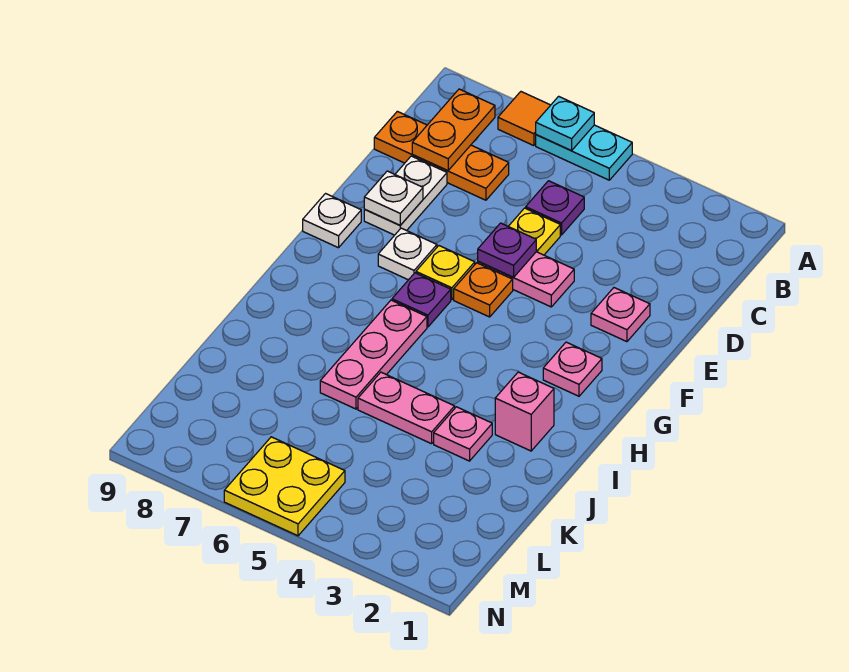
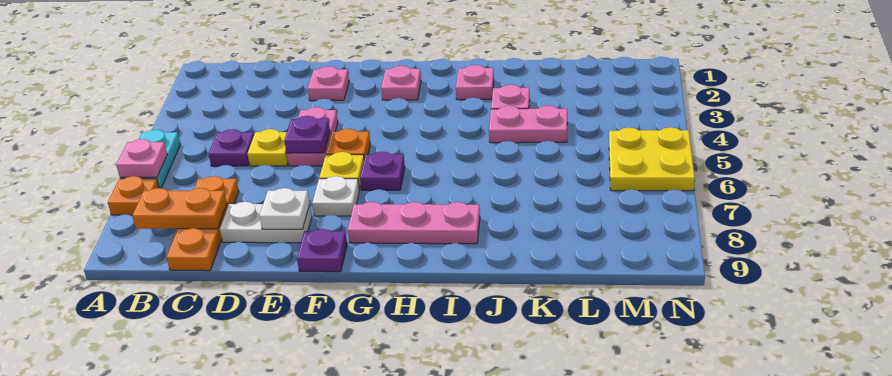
cyan plate A6 level 2 -> pink plate A6 level 2
orange tile A7 level 1 -> orange plate A7 level 1
white plate F9 level 1 -> purple plate F9 level 1
pink plate H6:J6 level 1 -> pink plate G8:I8 level 1
pink brick I2 level 1 -> pink plate I2 level 1
pink plate J4:J5 level 1 -> pink plate J4:K4 level 1

